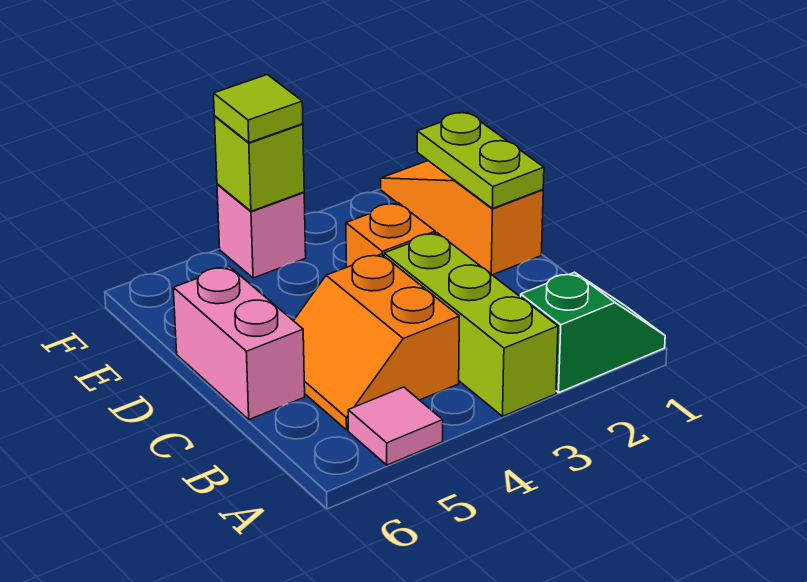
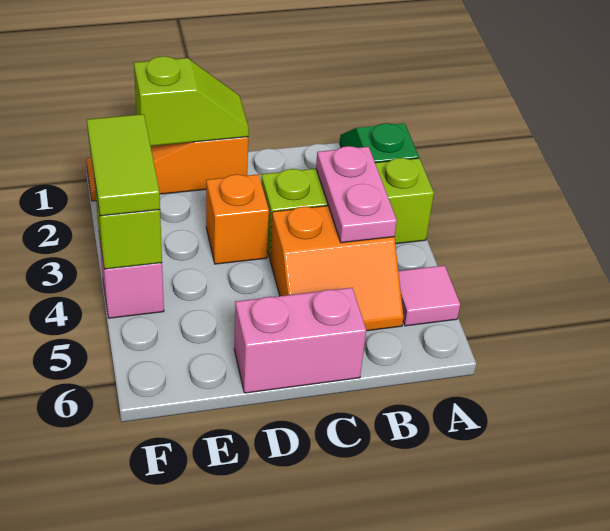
none -> pink plate B3:B4 level 2
lime plate D1:E1 level 2 -> lime slope D1:E1 level 2 top E
lime tile F4 level 3 -> lime tile F3:F4 level 3

